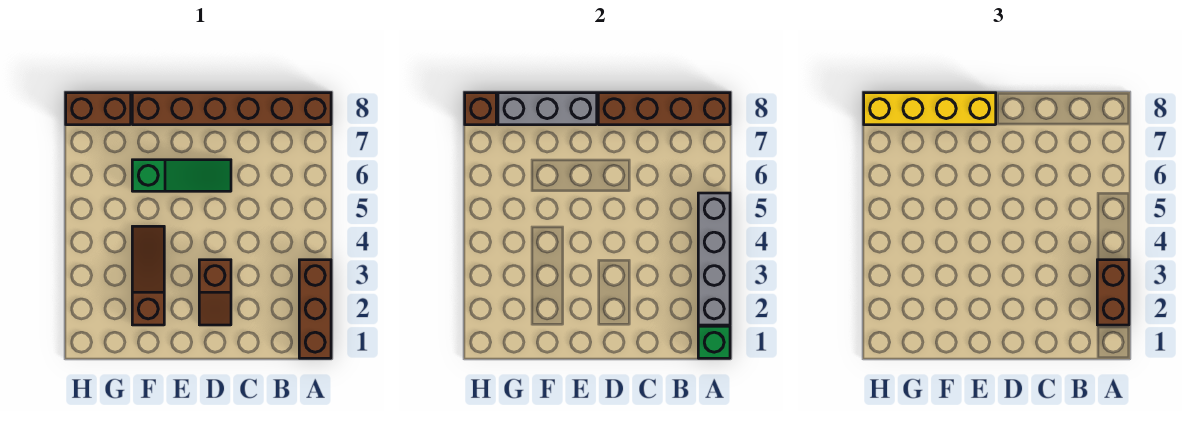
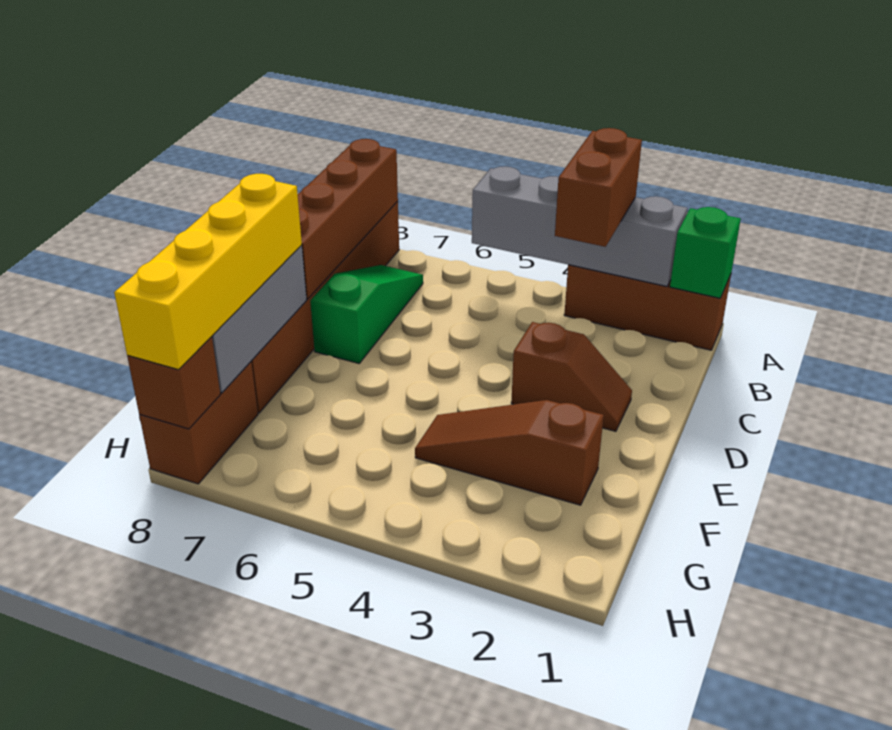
brown brick A2:A3 level 3 -> brown brick A3:B3 level 3
green slope D6:F6 level 1 top F -> green slope B7:D7 level 1 top D

